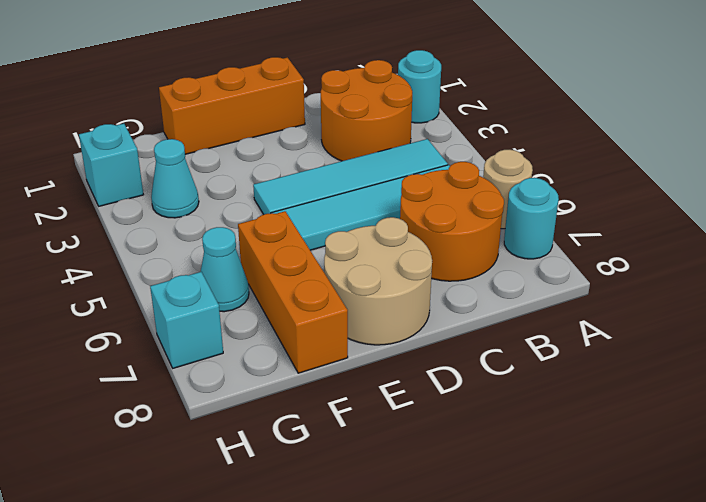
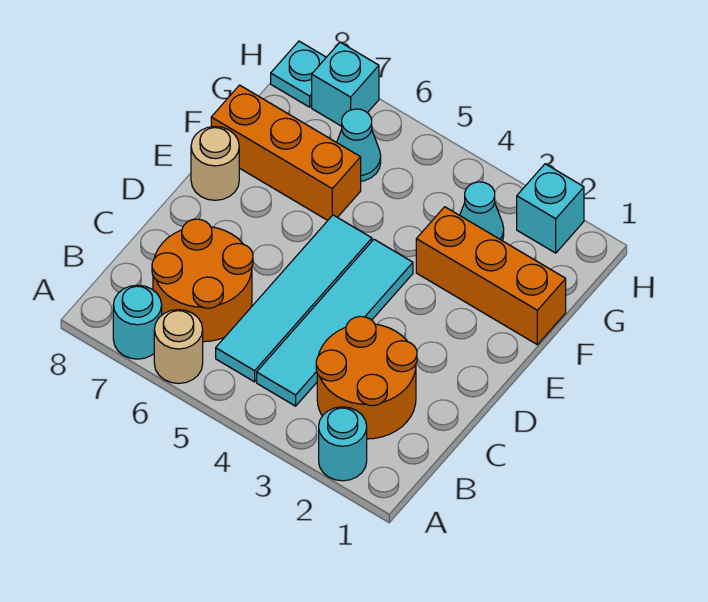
orange brick D1:F1 level 1 -> orange brick F1:F3 level 1
tan round brick D7:E8 level 1 -> tan round brick E8 level 1
none -> cyan plate H8 level 1

